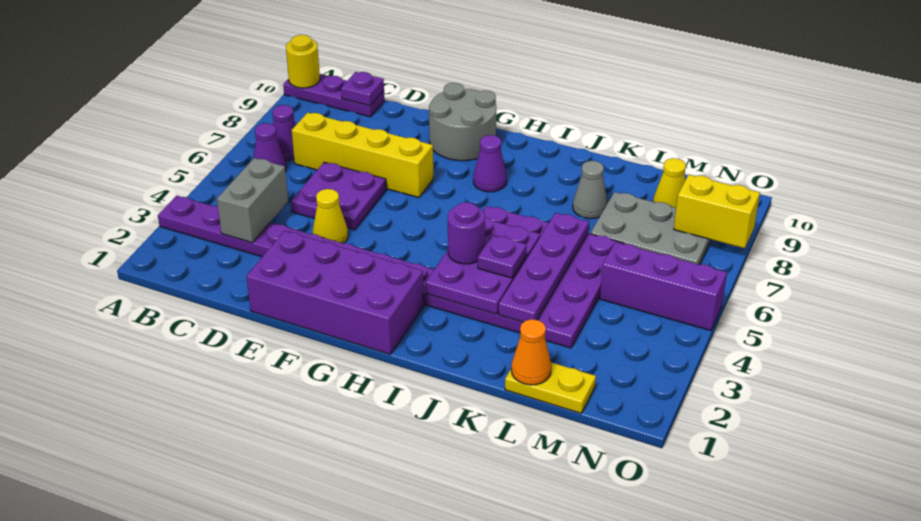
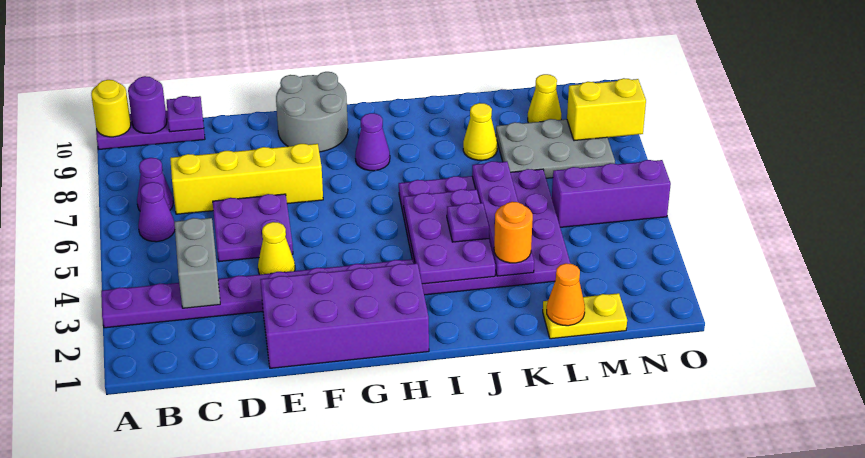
purple round brick I4 level 3 -> purple round brick B10 level 2
none -> orange round brick K3 level 3
grey cone K8 level 1 -> yellow cone K8 level 1

